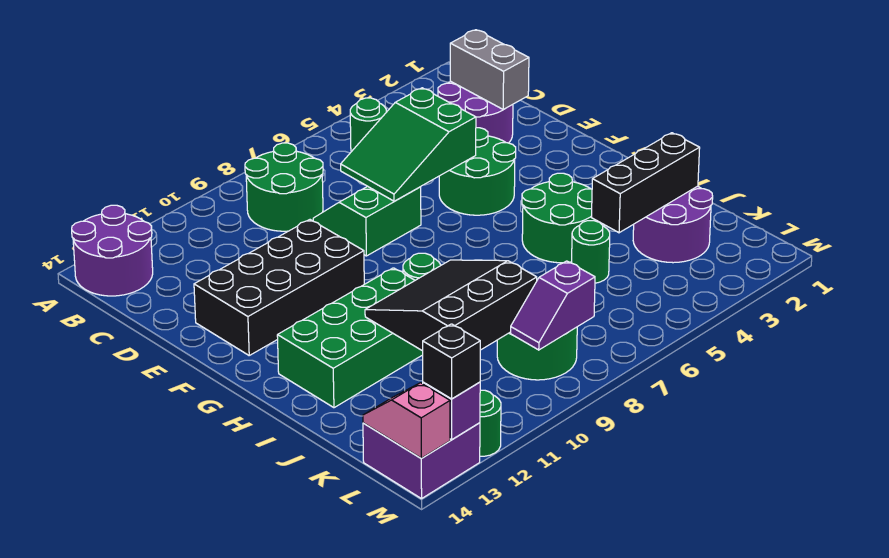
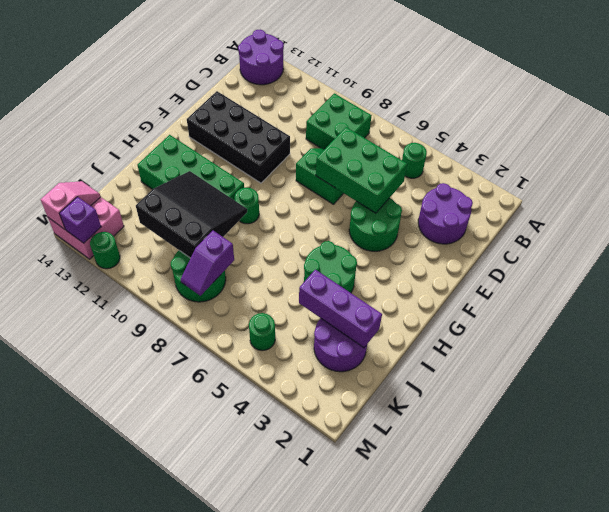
green round brick B8:C9 level 1 -> green brick B8:C9 level 1
grey brick C2:D2 level 2 -> none
green slope D5:E7 level 2 top 5 -> green brick D5:E7 level 2
black brick J2:J4 level 2 -> purple brick J2:J4 level 2
green round brick J5 level 1 -> green round brick L5 level 1
purple slope L8:L9 level 2 top 8 -> purple slope K8:L8 level 2 top K
purple brick L13:M14 level 1 -> pink brick L13:M14 level 1
black brick M13 level 3 -> none

